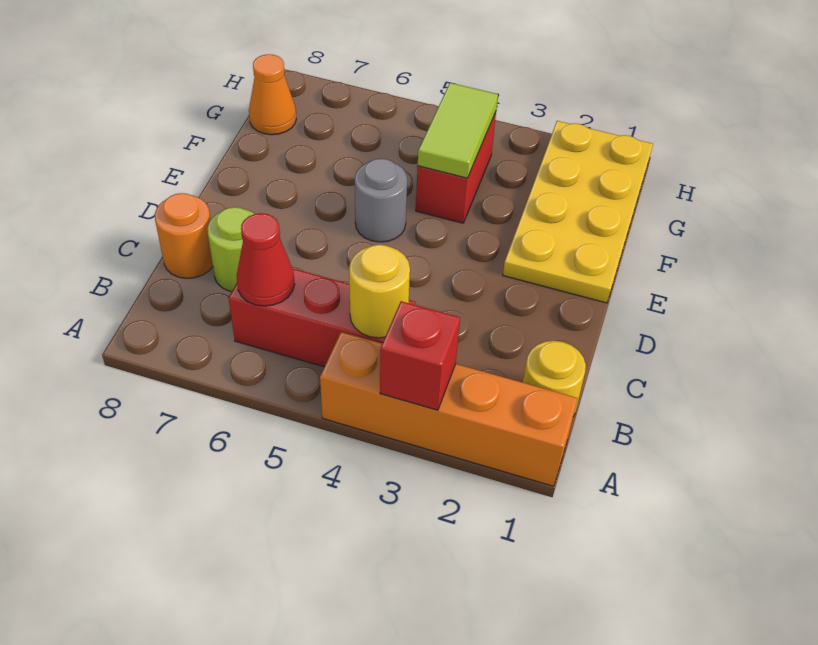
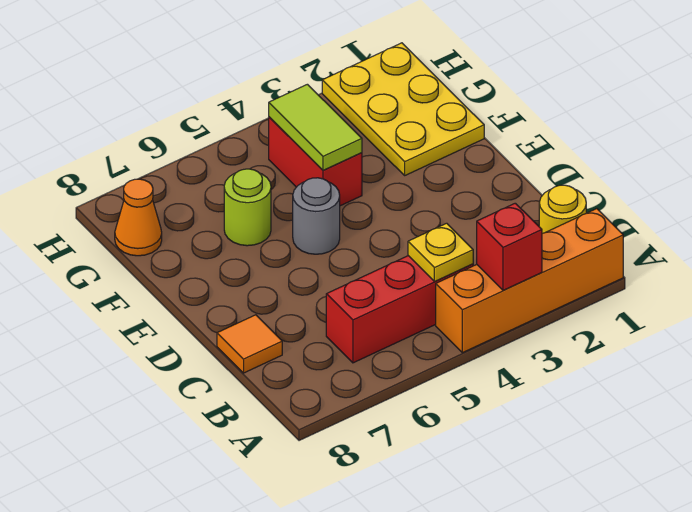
yellow round brick B4 level 2 -> yellow plate B4 level 2
red cone B6 level 2 -> none
lime round brick C7 level 1 -> lime round brick F6 level 1
orange round brick C8 level 1 -> orange tile C8 level 1
yellow plate E1:H2 level 1 -> yellow plate F1:H2 level 1

